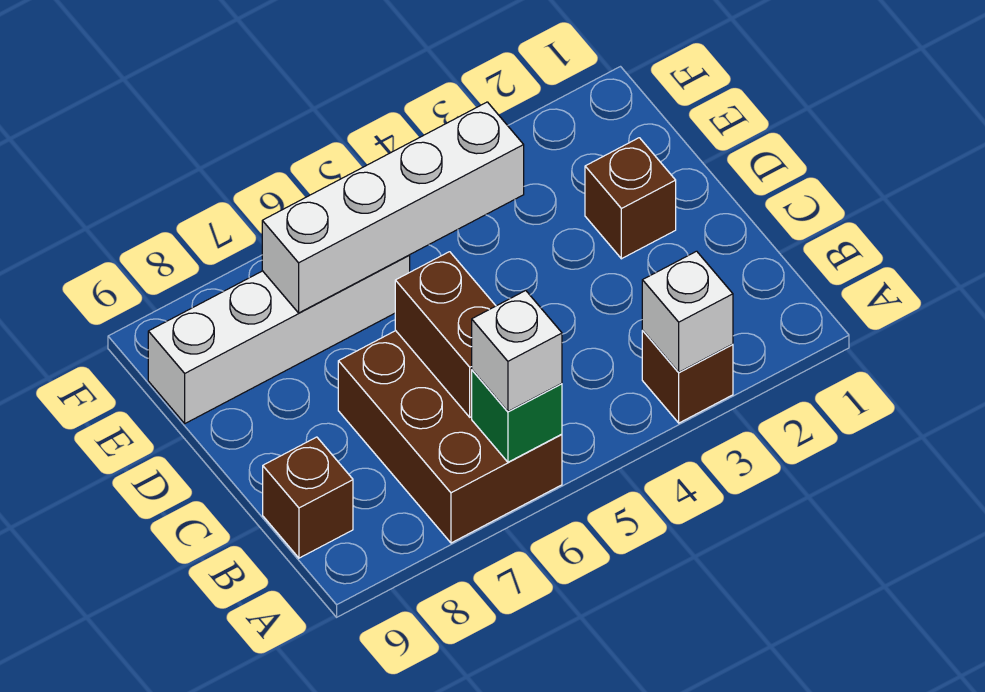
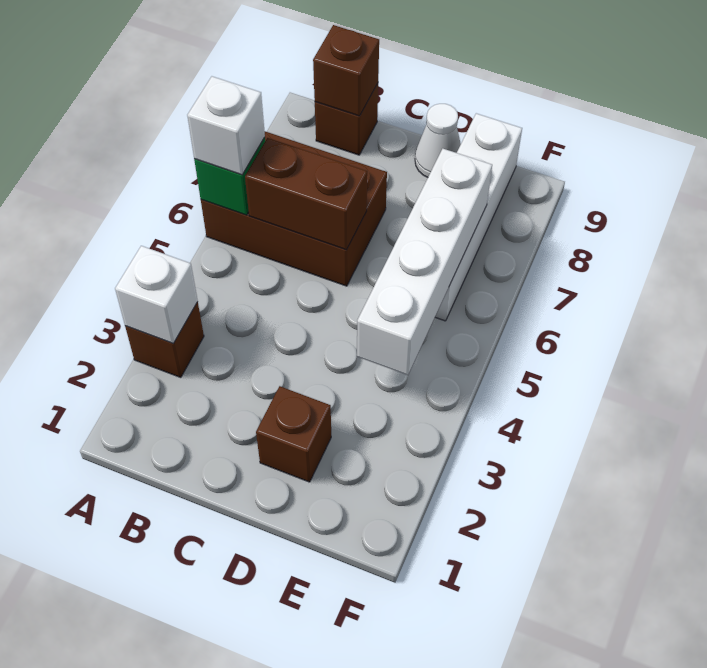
none -> brown brick B9 level 2
none -> white cone D9 level 1

